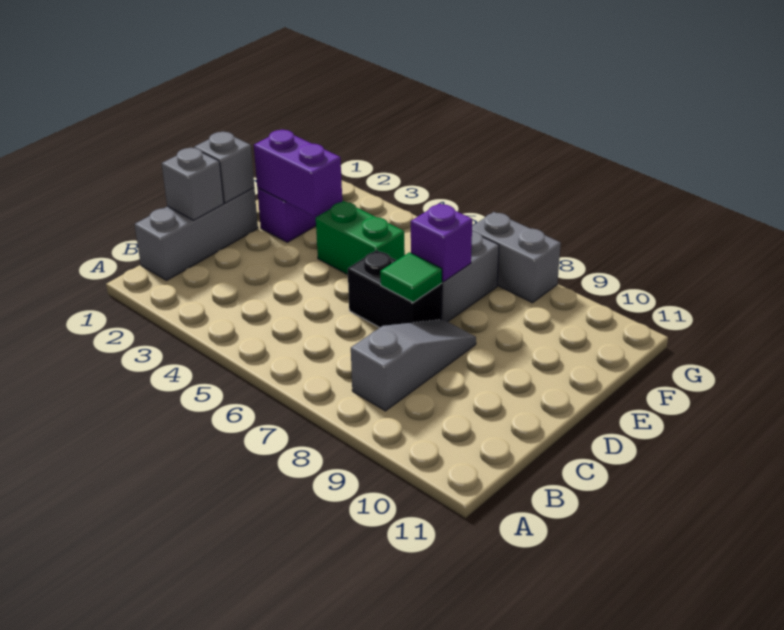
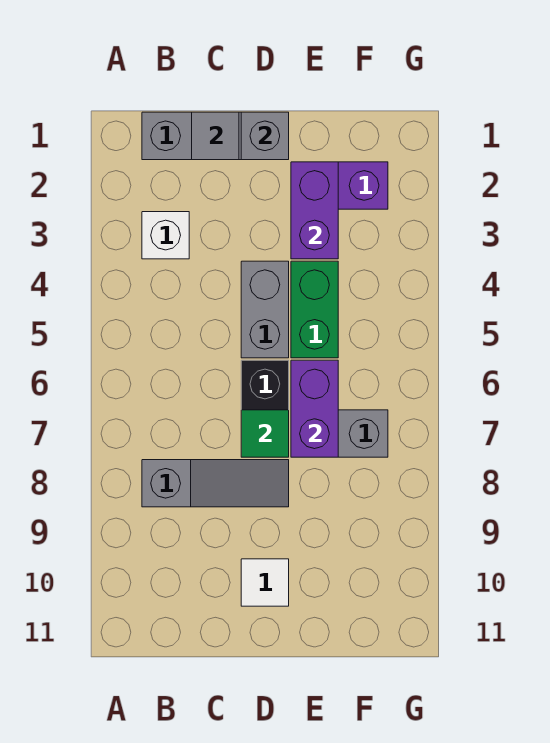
none -> white brick B3 level 1
grey brick C1 level 2 -> grey tile C1 level 2
none -> white tile D10 level 1
purple brick E7 level 2 -> purple brick E6:E7 level 2
grey brick G7:G8 level 1 -> grey brick D4:D5 level 1

